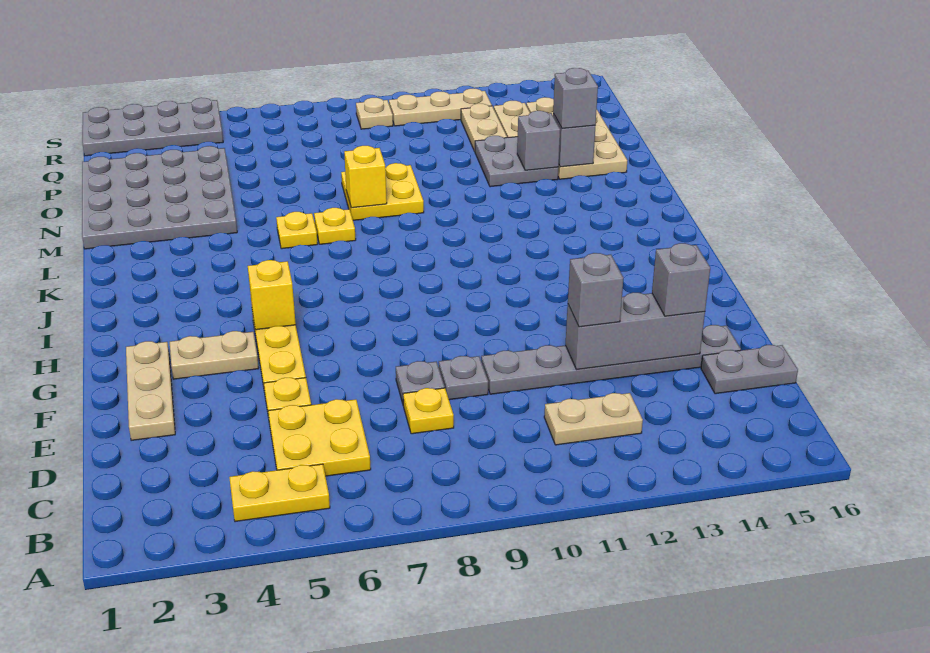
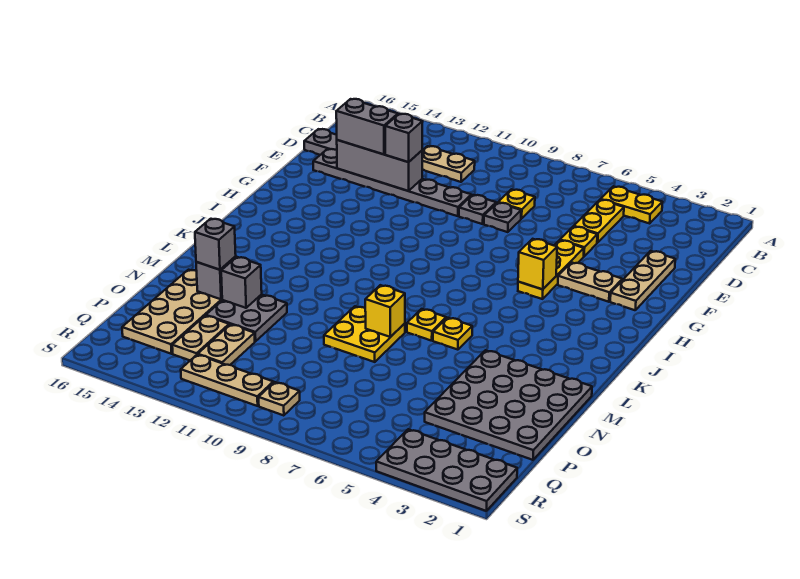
yellow plate C5:D6 level 1 -> yellow plate C5:D5 level 1
grey brick E14 level 3 -> grey brick E13:E14 level 3

